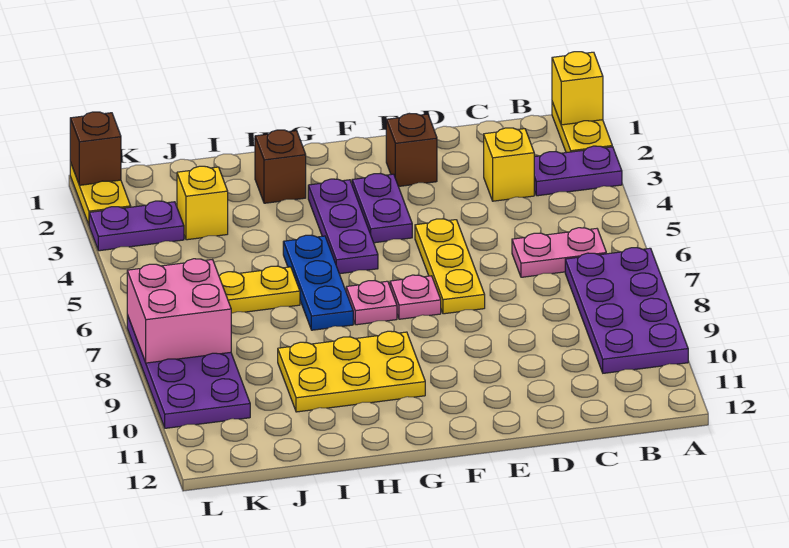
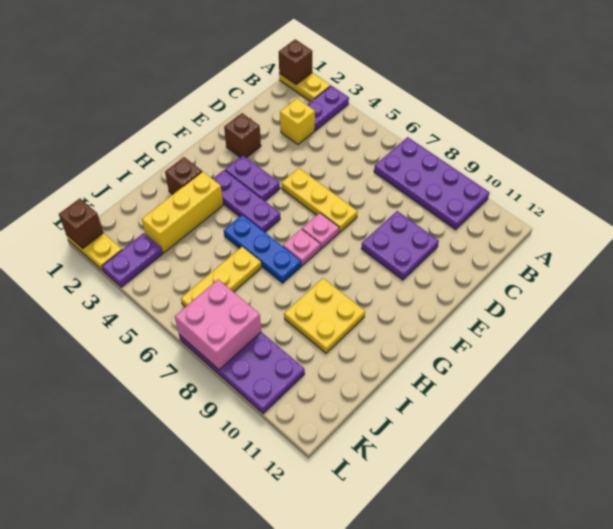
yellow brick A1 level 2 -> brown brick A1 level 2
pink plate B6:C6 level 1 -> none
none -> purple plate D9:E10 level 1
yellow plate G9:I10 level 1 -> yellow plate H9:I10 level 1
yellow brick J3 level 1 -> yellow brick H3:J3 level 1

